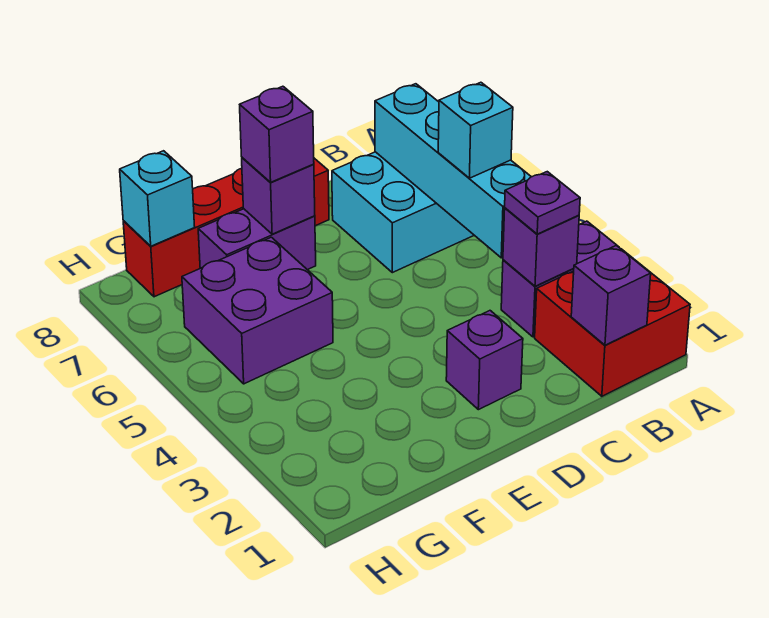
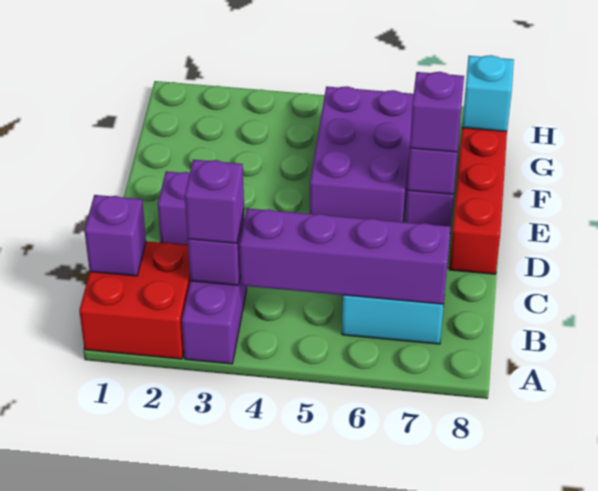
purple plate B3 level 3 -> purple brick B3 level 3
cyan brick B4:B7 level 2 -> purple brick B4:B7 level 2
cyan brick B5 level 3 -> none
purple brick F5:G6 level 1 -> purple brick E5:G6 level 1

